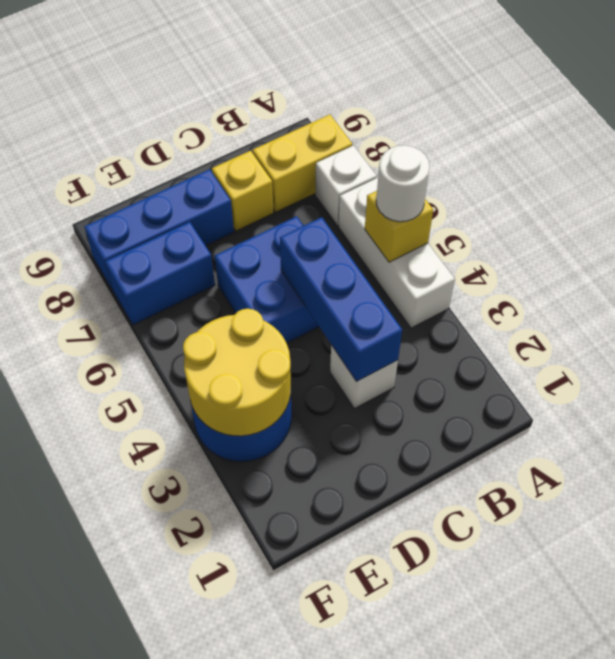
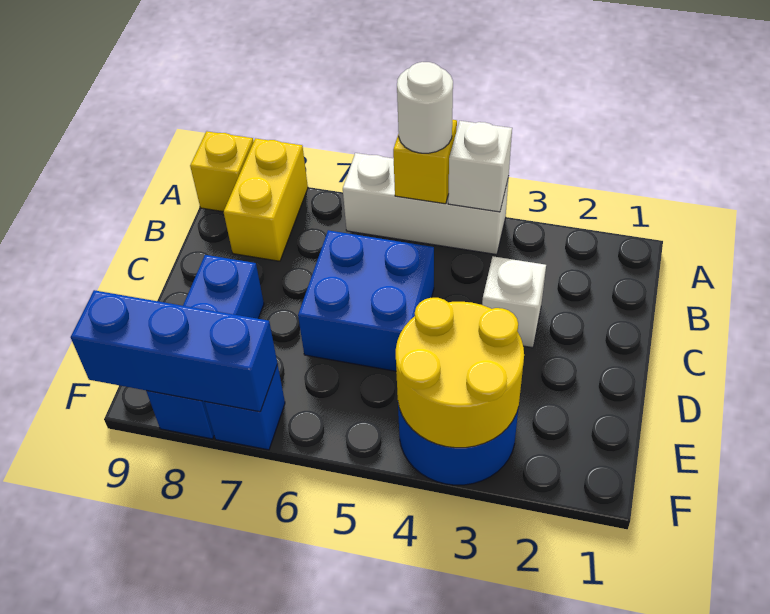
white brick A7 level 1 -> white brick A4 level 2
blue brick C3:C5 level 2 -> blue brick F7:F9 level 2
yellow brick C8 level 1 -> yellow brick A9 level 1
blue brick E7:F7 level 1 -> blue brick F7 level 1

